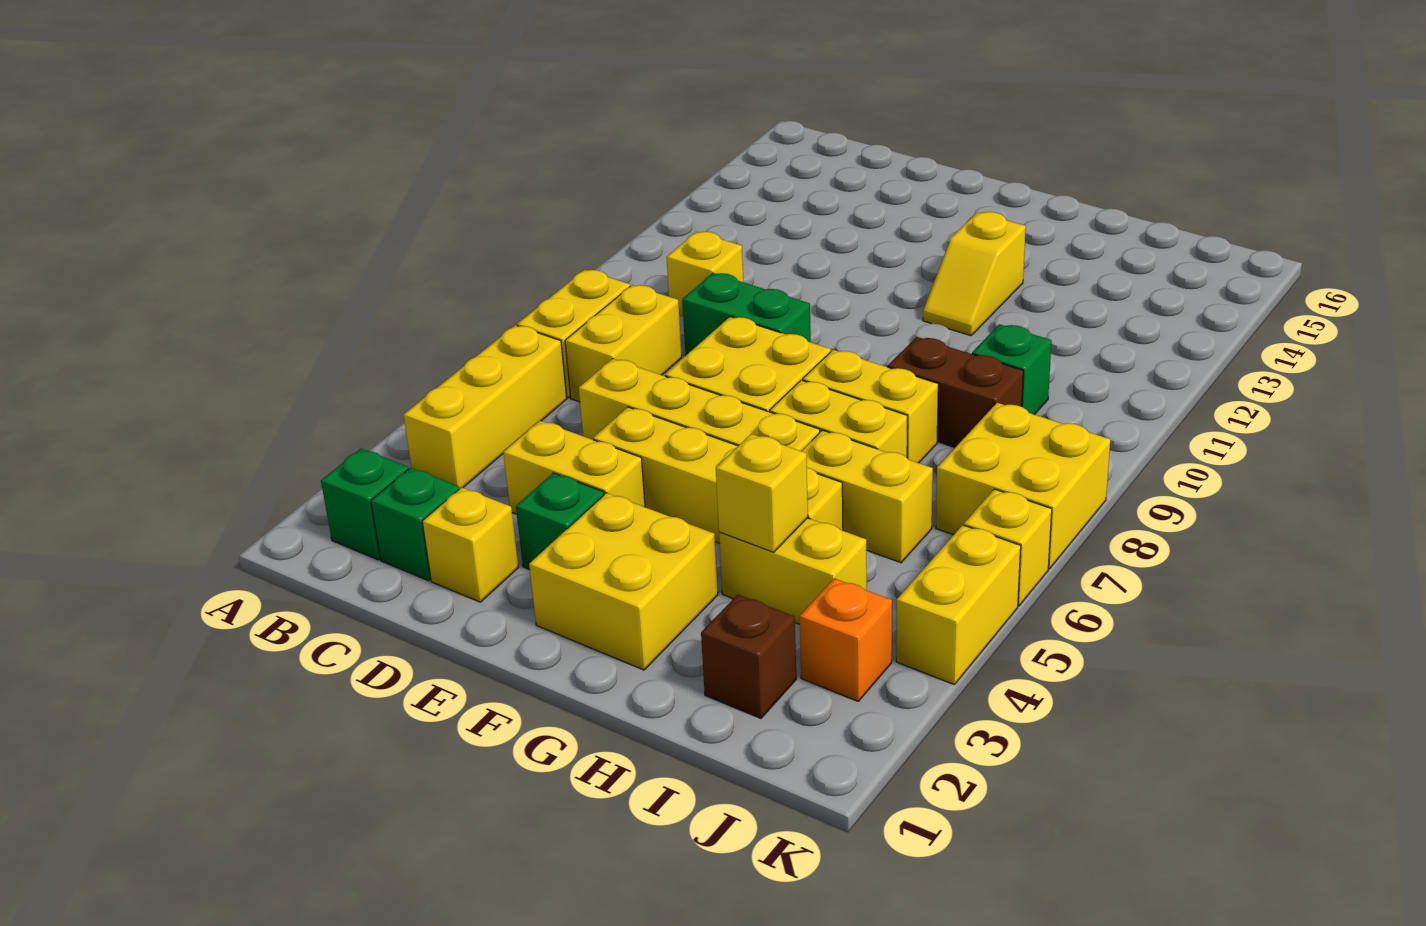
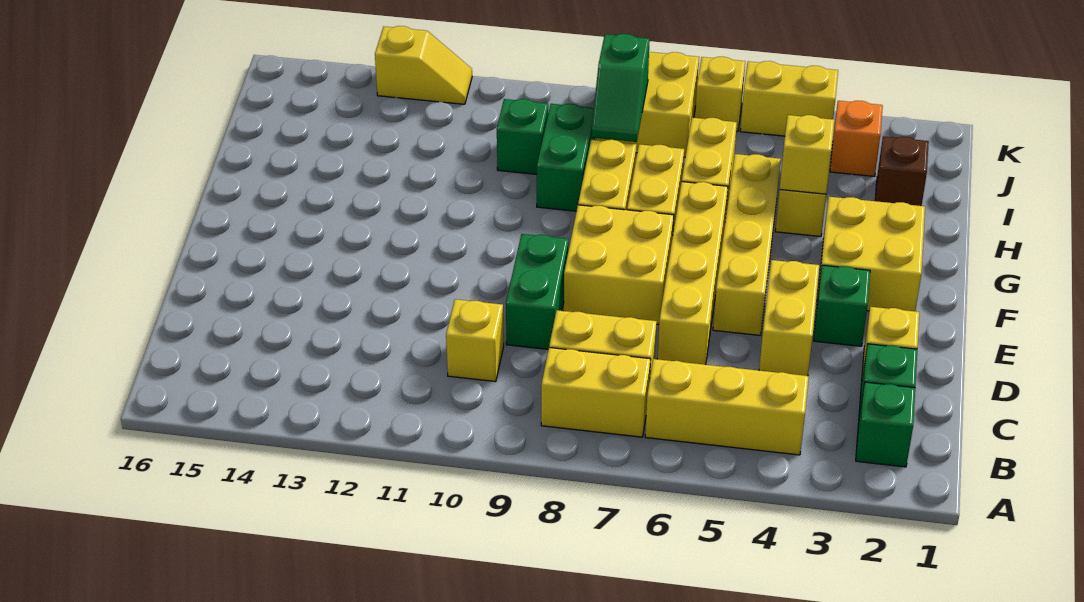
yellow slope G12:G13 level 1 top 13 -> yellow slope K12:K13 level 1 top 13
brown brick H9:I9 level 1 -> green brick H9:I9 level 1
none -> green slope I8:J8 level 2 top J

